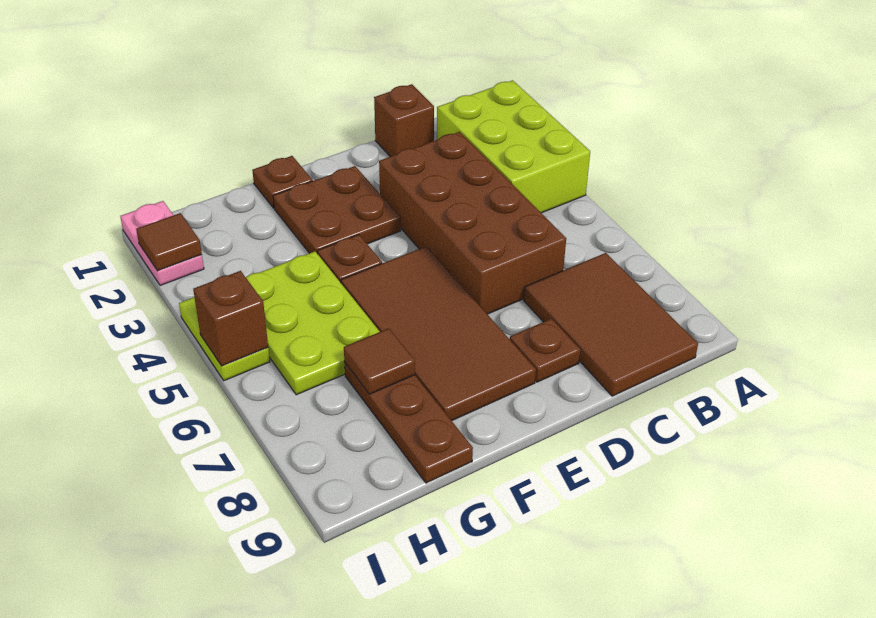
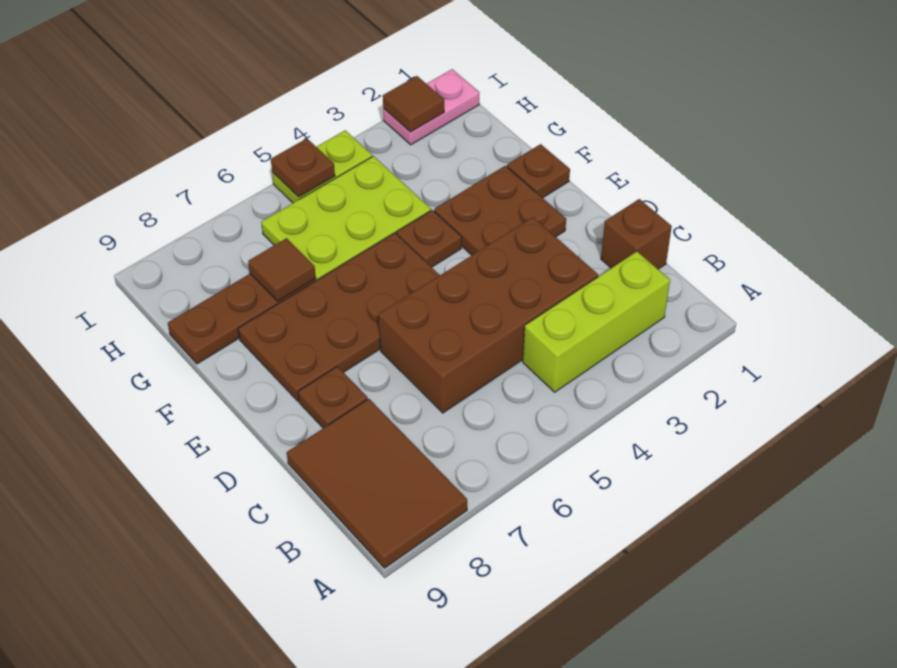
lime brick A2:B4 level 1 -> lime brick B2:B4 level 1
brown tile B7:C9 level 1 -> brown tile A8:C9 level 1
brown tile E5:F8 level 1 -> brown plate E5:F8 level 1
brown brick I5 level 2 -> brown plate I5 level 2

